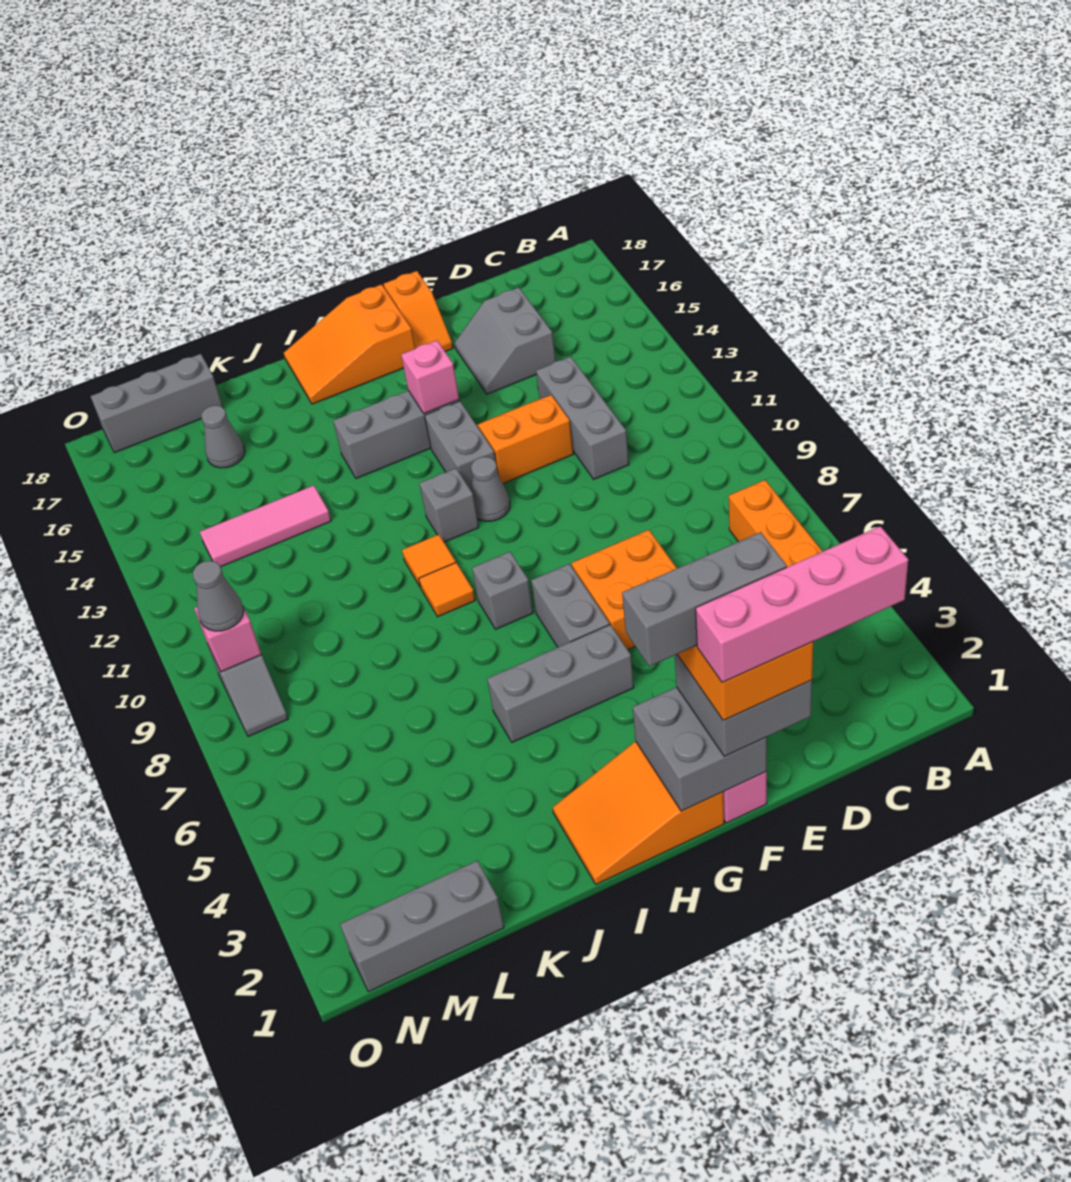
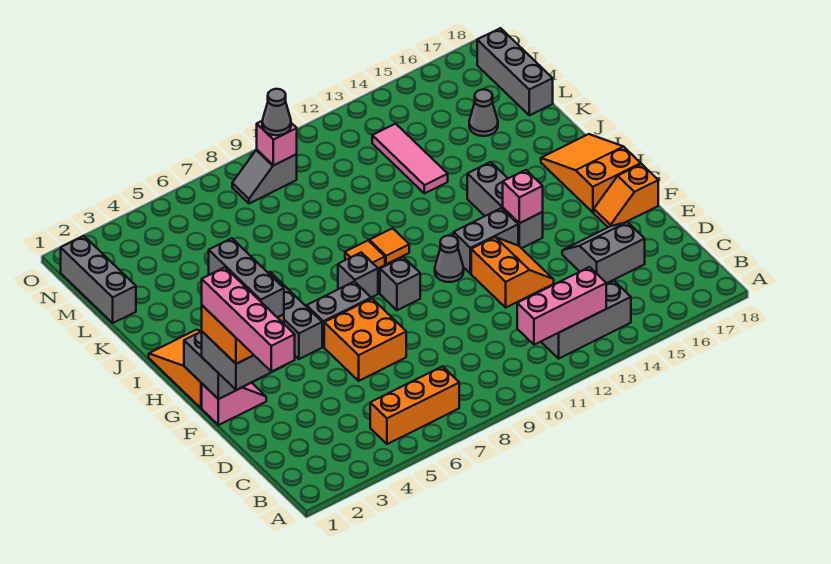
none -> pink brick B11:B13 level 2
grey brick D11:D13 level 1 -> grey brick B12:B14 level 1
grey brick H11 level 1 -> grey brick G9 level 1

